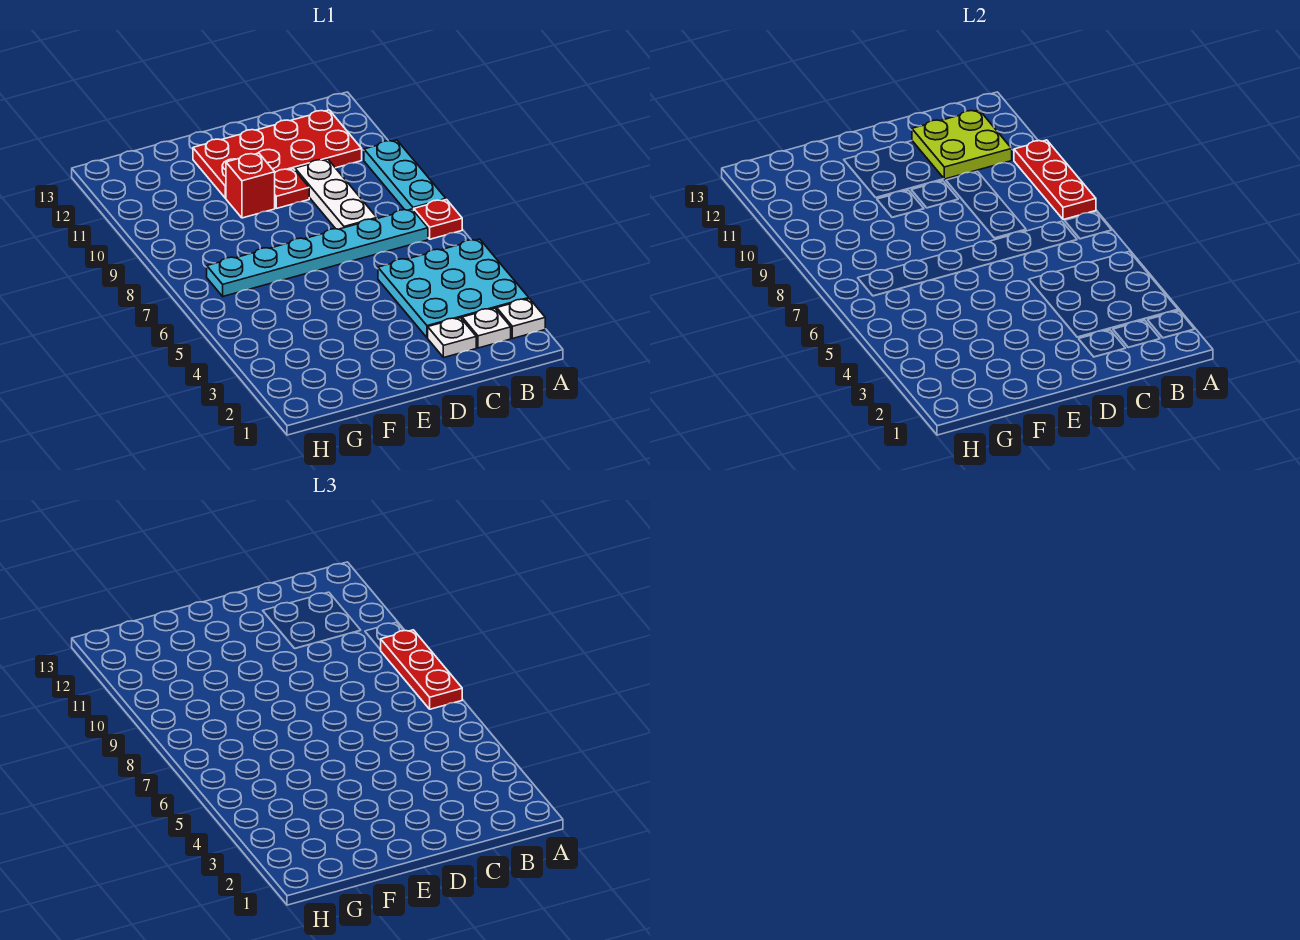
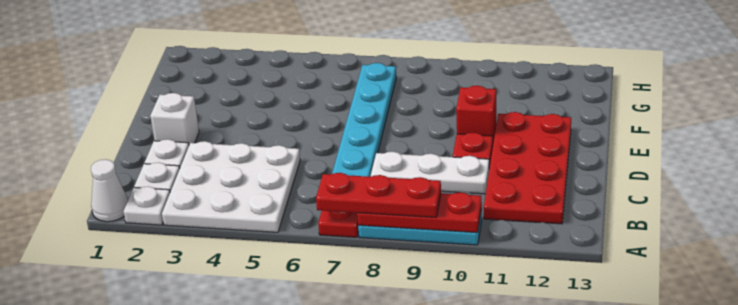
none -> white cone A1 level 1
cyan plate A3:C5 level 1 -> white plate A3:C5 level 1
lime plate B11:C12 level 2 -> none
none -> white brick D2 level 1

